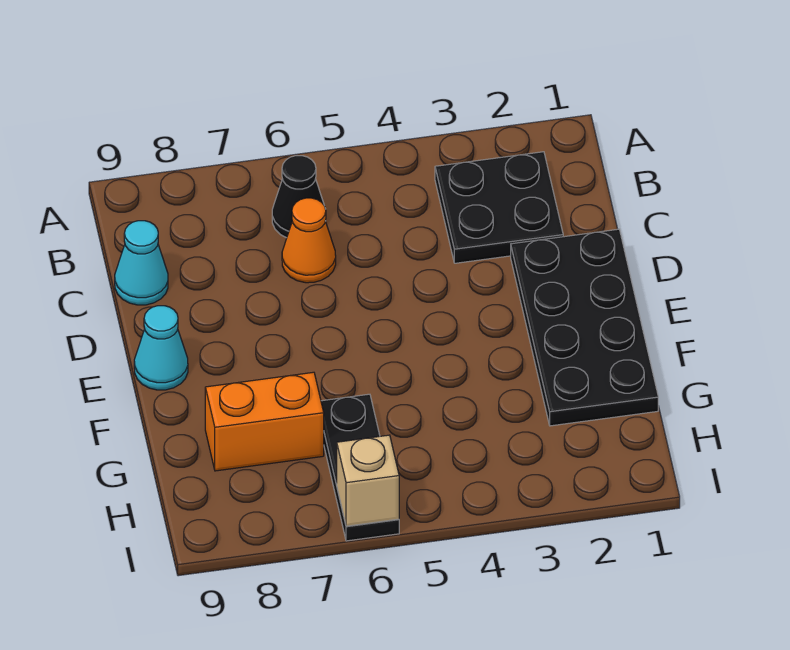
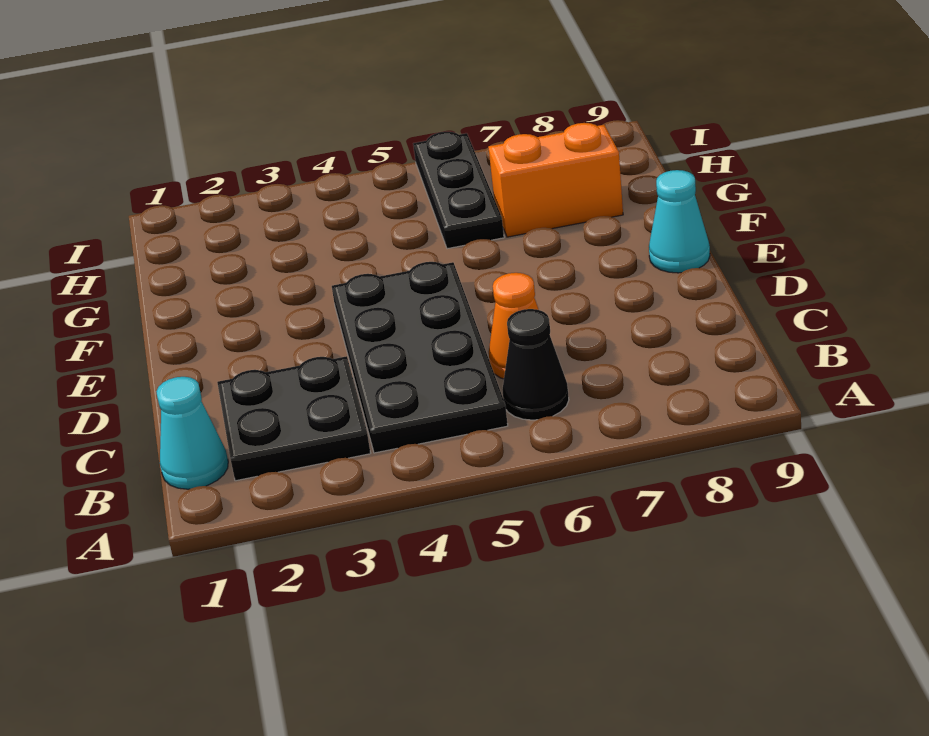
cyan cone C9 level 1 -> cyan cone B1 level 1
black plate D1:G2 level 1 -> black plate B4:E5 level 1
tan brick I6 level 2 -> none

